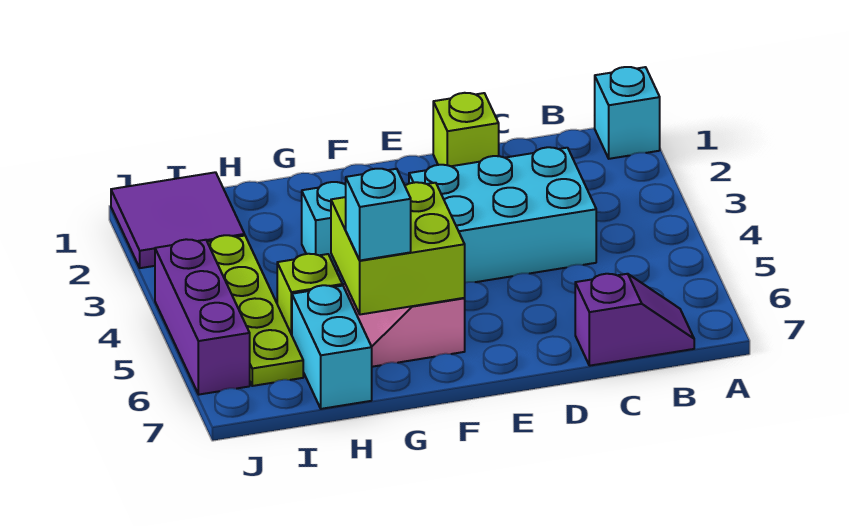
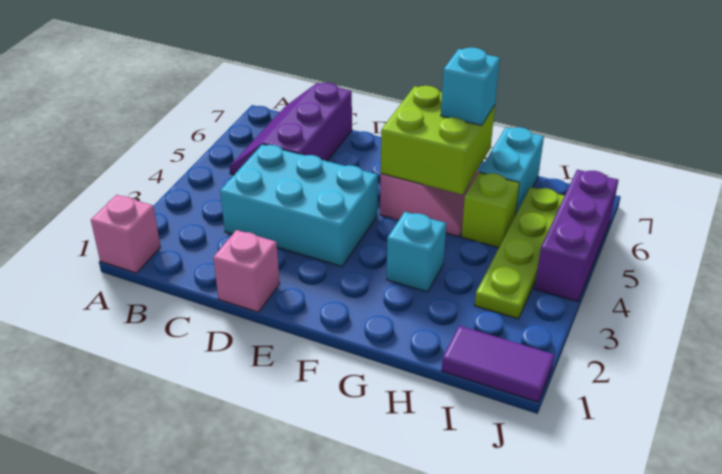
cyan brick A1 level 1 -> pink brick A1 level 1
purple slope B7:C7 level 1 top C -> purple slope B5:C7 level 1 top C
lime brick D1 level 1 -> pink brick D1 level 1
purple tile I1:J2 level 1 -> purple tile I1:J1 level 1

